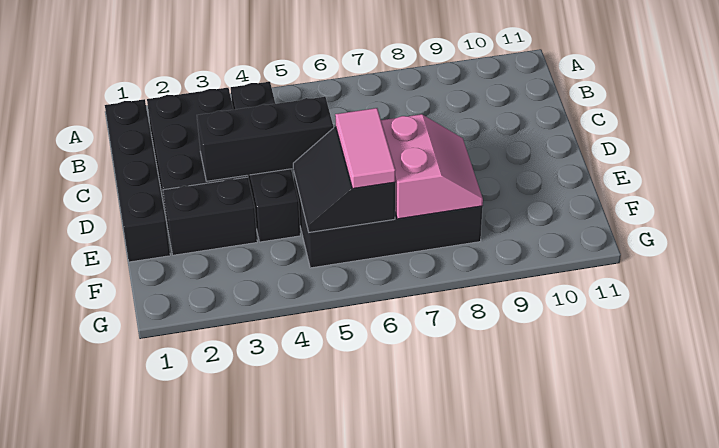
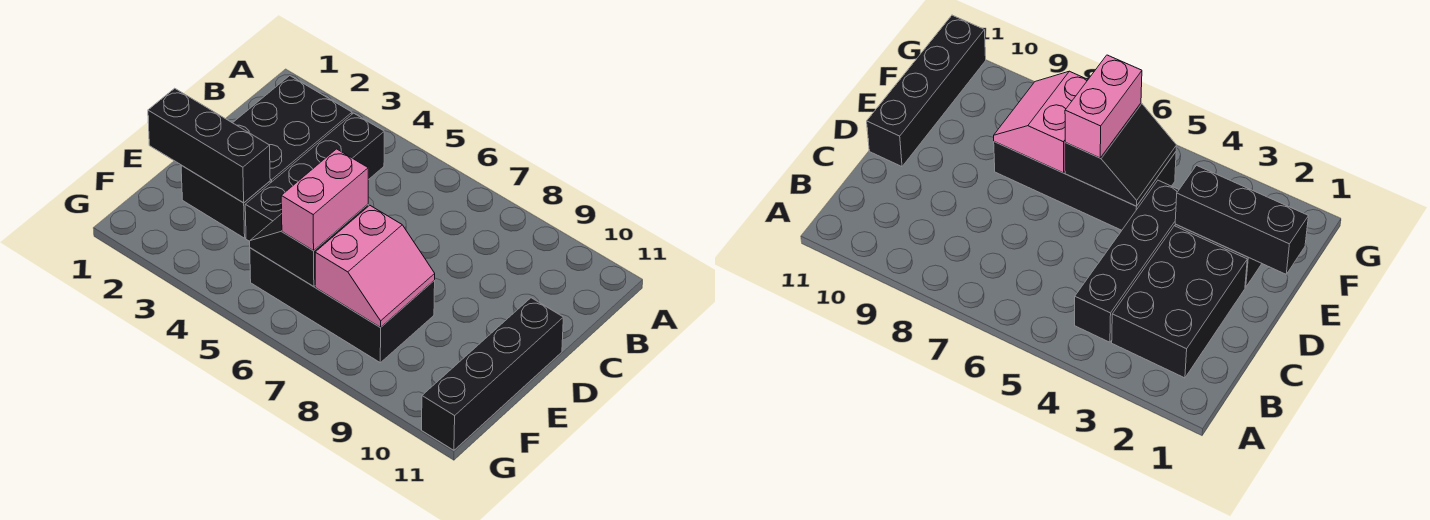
black brick B1:E1 level 1 -> black brick D11:G11 level 1
black brick D3:D5 level 2 -> black brick E1:E3 level 2
pink tile E6:F6 level 3 -> pink brick E6:F6 level 3

